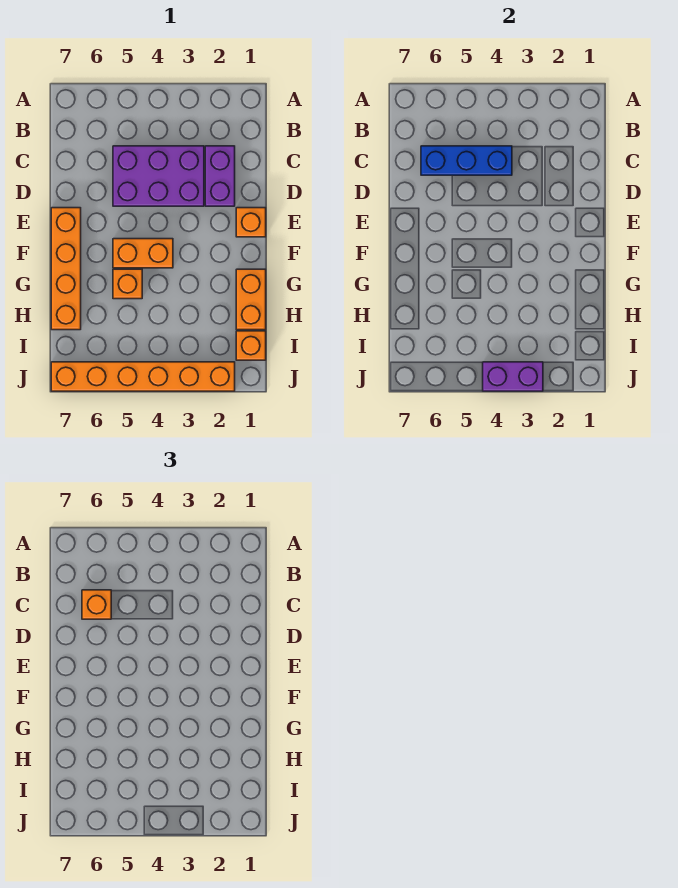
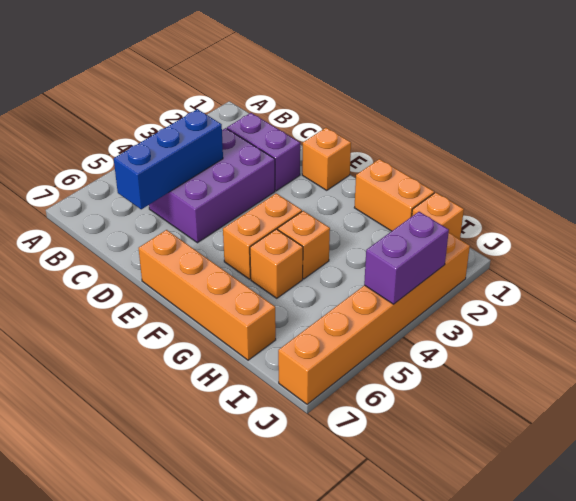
orange brick C6 level 3 -> orange brick G4 level 1

